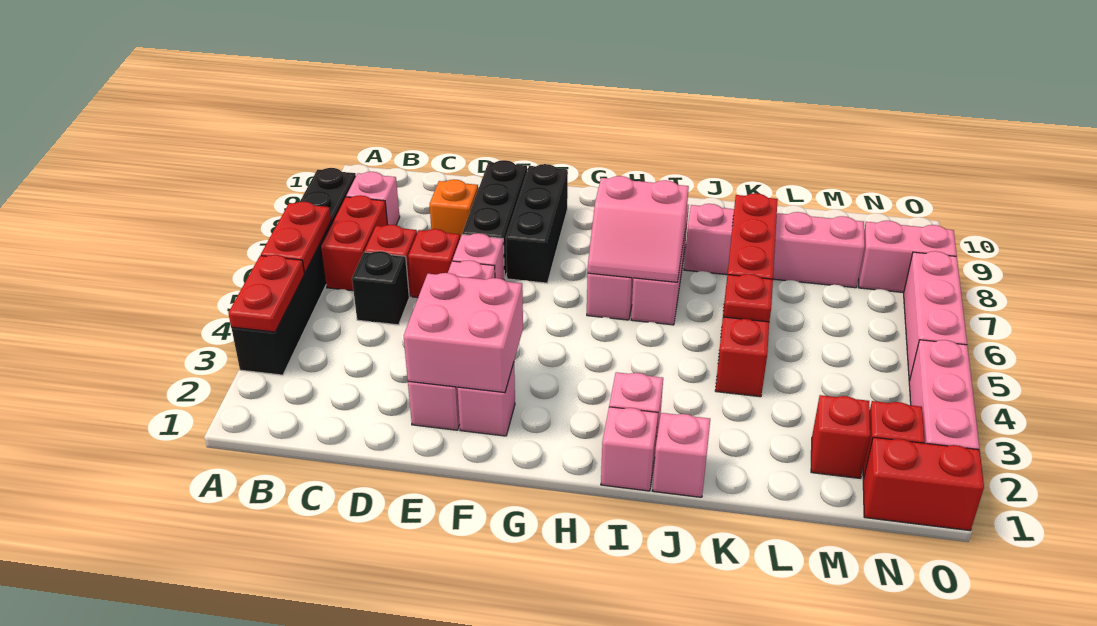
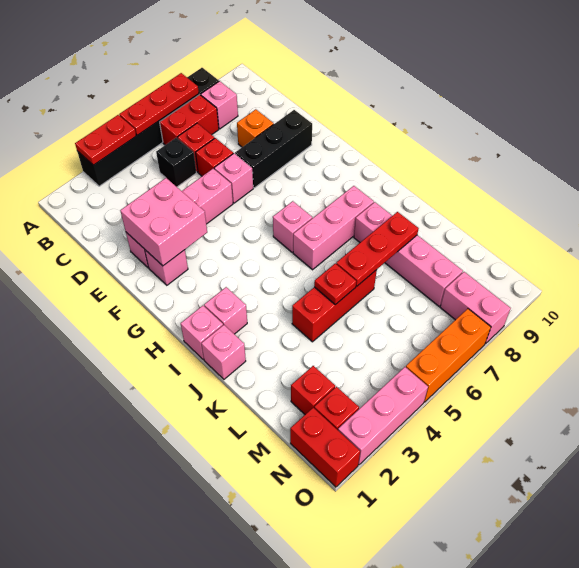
red plate A5:A6 level 2 -> red plate A5:A7 level 2
black brick F7:F9 level 1 -> none
pink slope H6:I7 level 2 top 7 -> none
pink brick O5:O7 level 1 -> orange brick O5:O7 level 1

